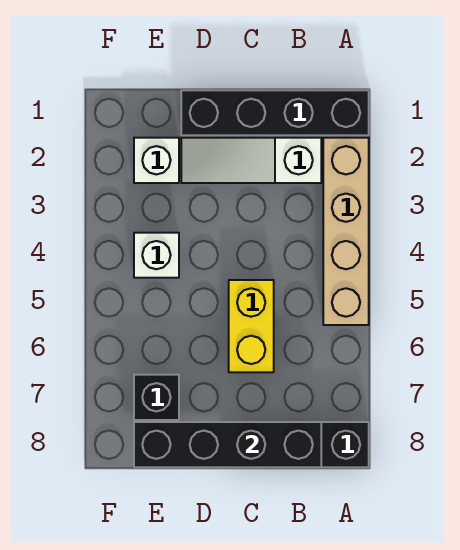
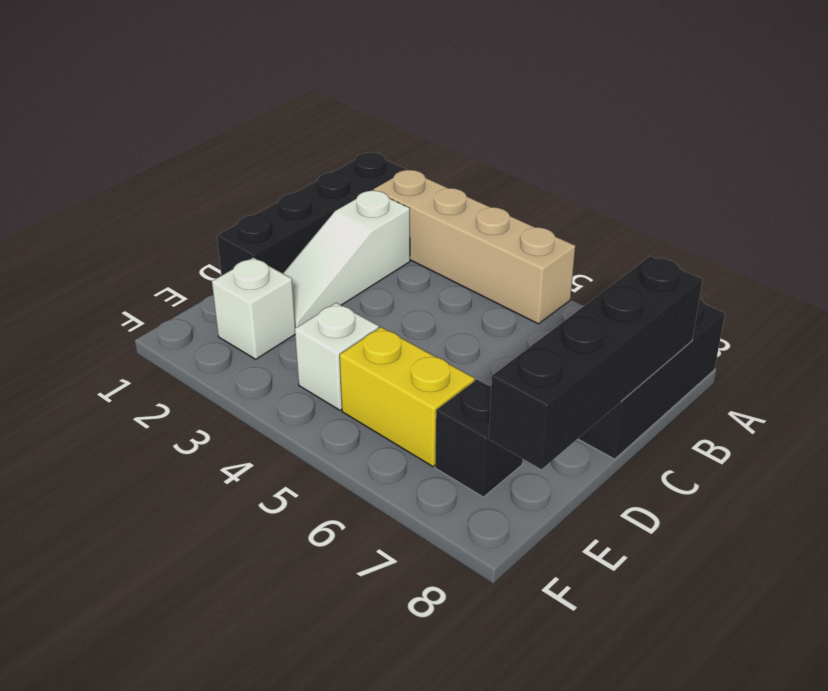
yellow brick C5:C6 level 1 -> yellow brick E5:E6 level 1

